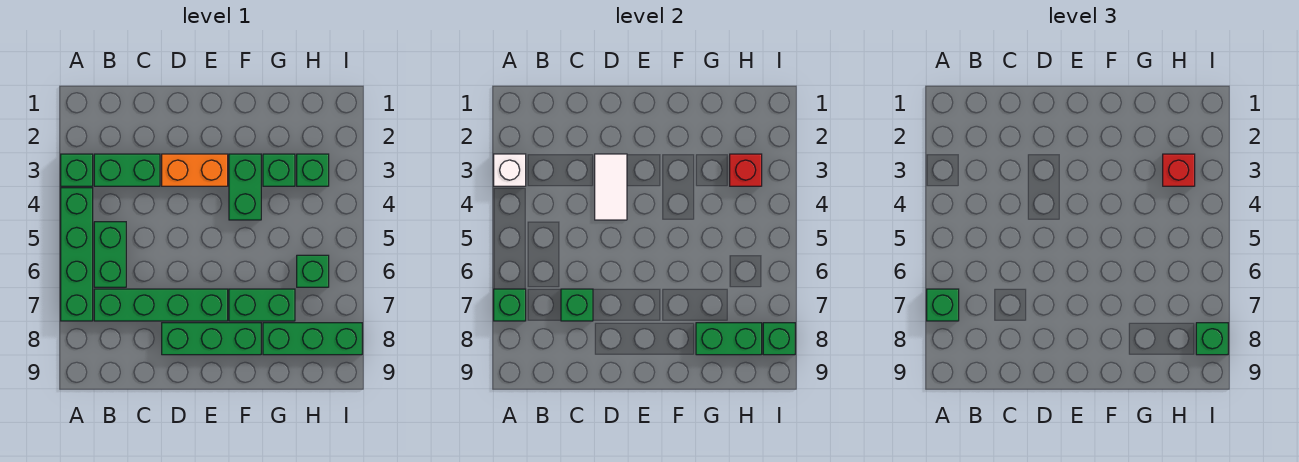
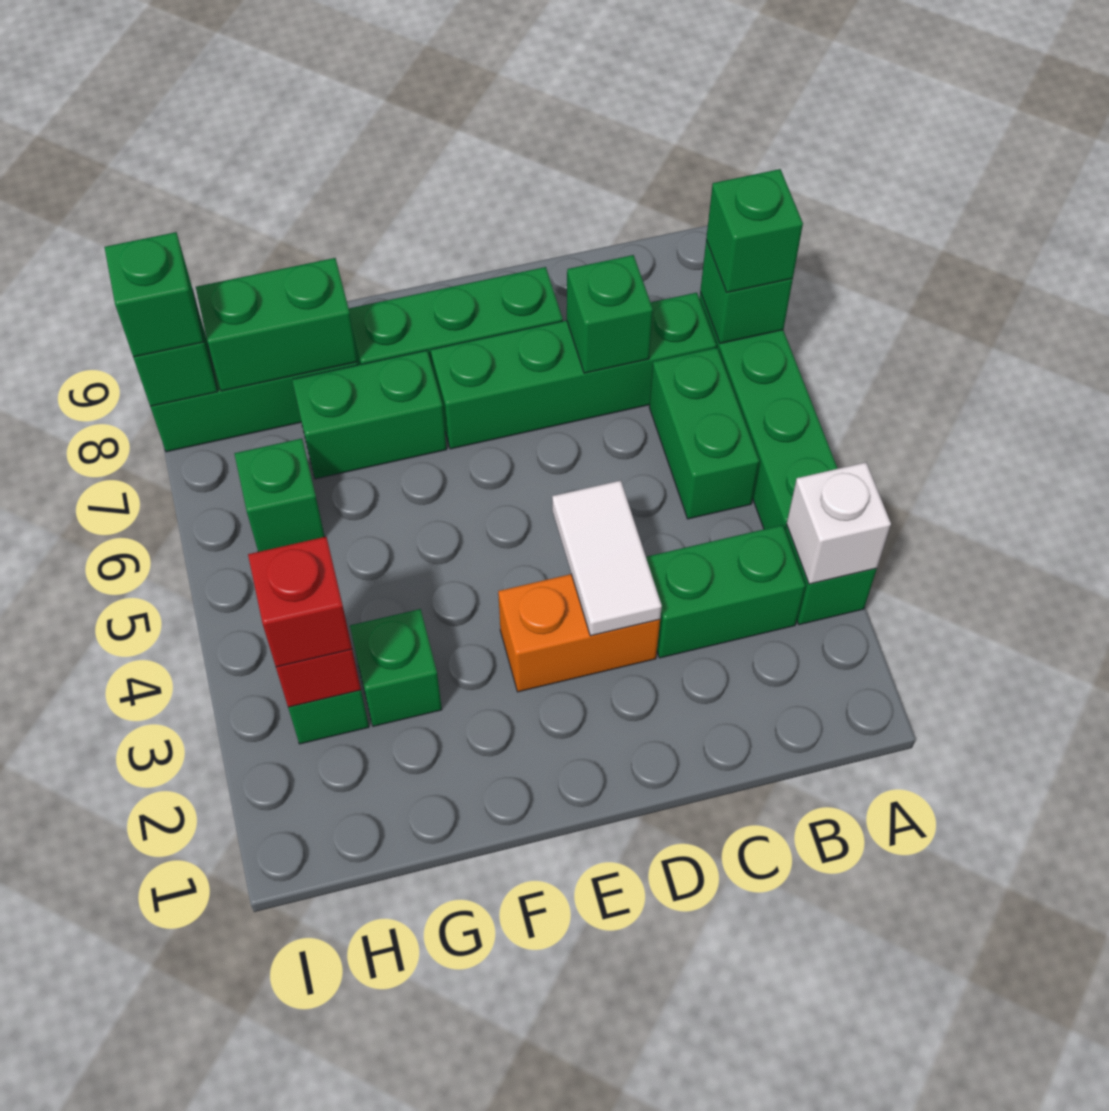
green brick F3:F4 level 1 -> none

